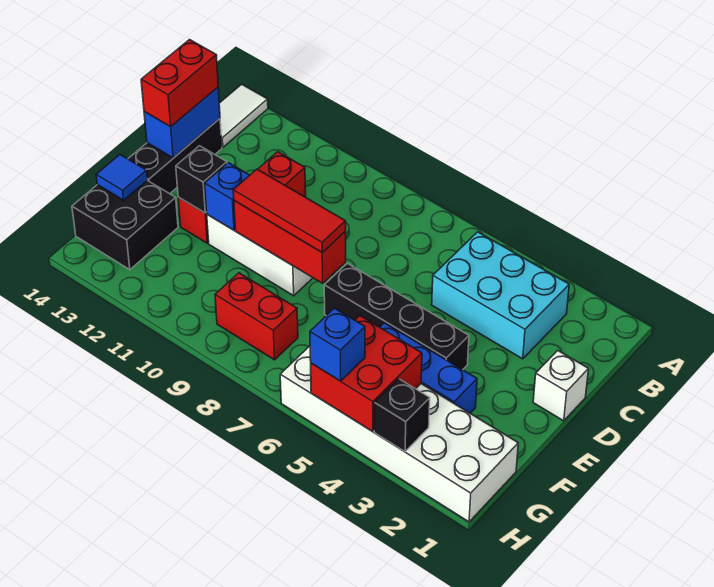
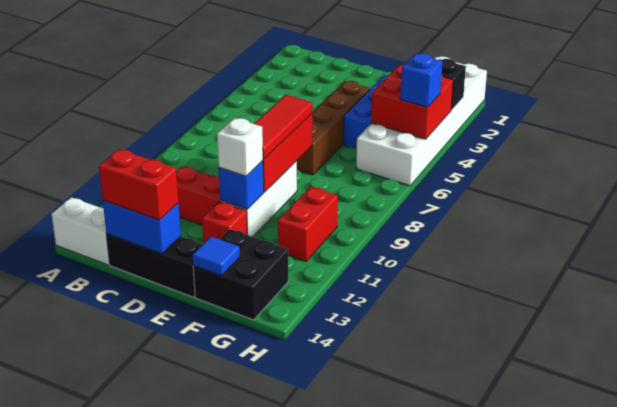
white tile A14:B14 level 1 -> white brick A14:B14 level 1
cyan brick B3:C5 level 1 -> none
white brick D1 level 1 -> white brick E11 level 3
black brick E4:E7 level 1 -> brown brick E4:E7 level 1
black brick E12 level 2 -> none
red brick G8:G9 level 1 -> red brick G10:G11 level 1

